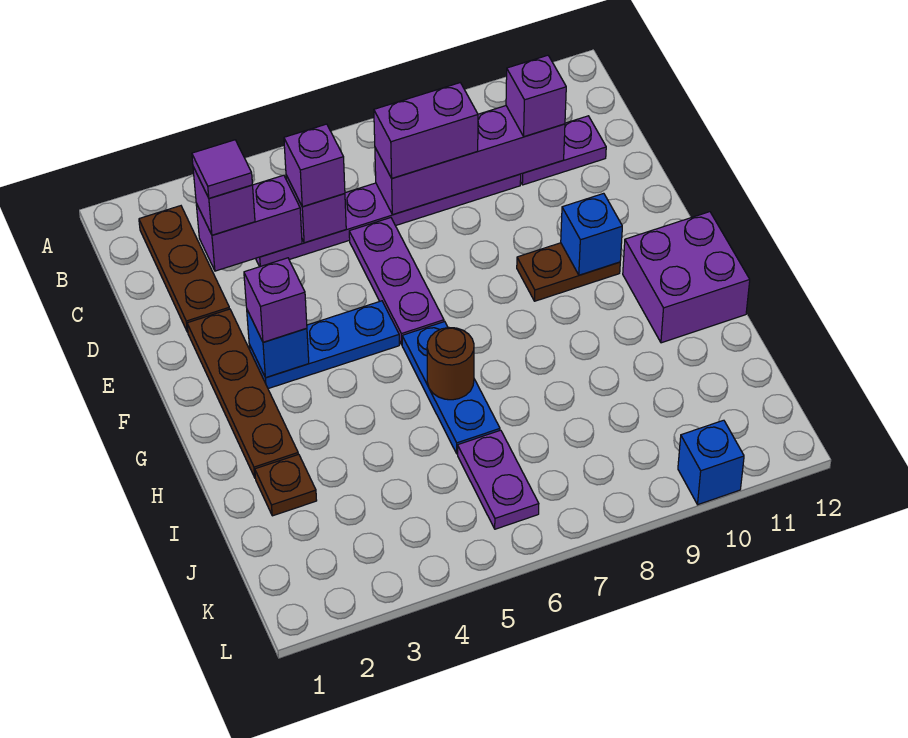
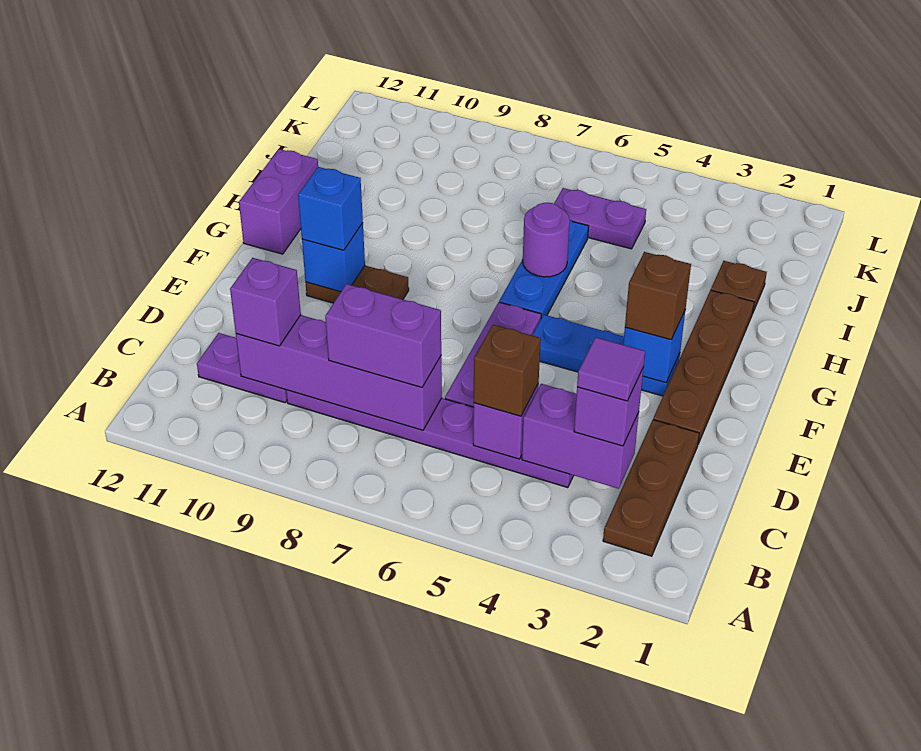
purple brick C5 level 3 -> brown brick C5 level 3
purple brick F3 level 3 -> brown brick F3 level 3
purple brick G11:H12 level 1 -> purple brick G12:H12 level 1
brown round brick H6 level 2 -> purple round brick H6 level 2
purple plate J6:K6 level 1 -> purple plate J5:J6 level 1
blue brick L10 level 1 -> blue brick F10 level 3

